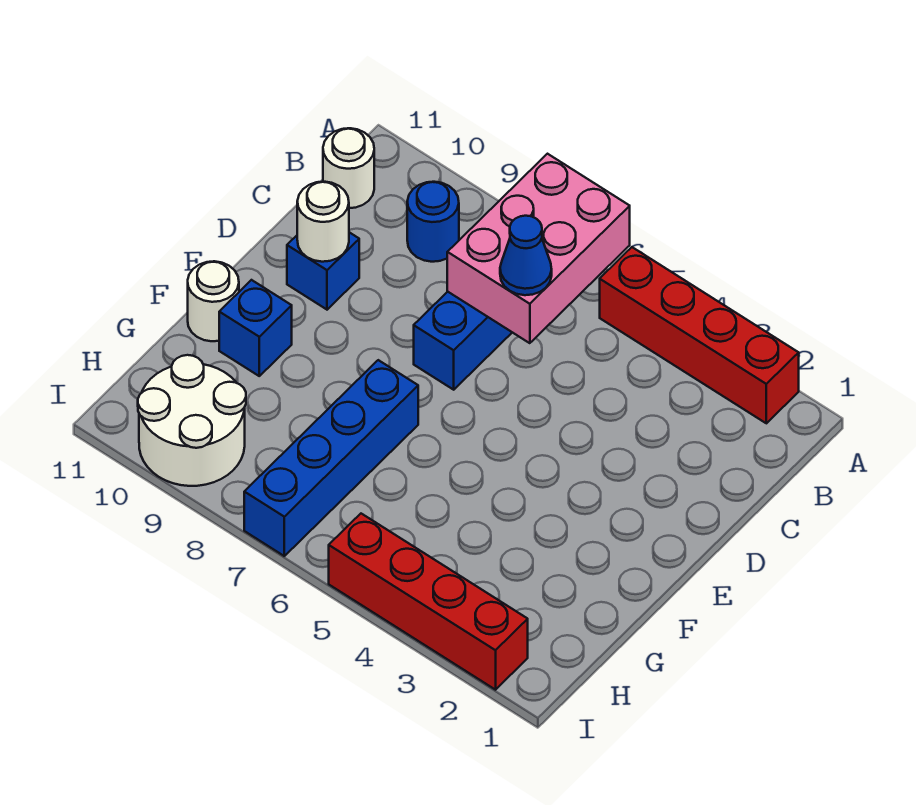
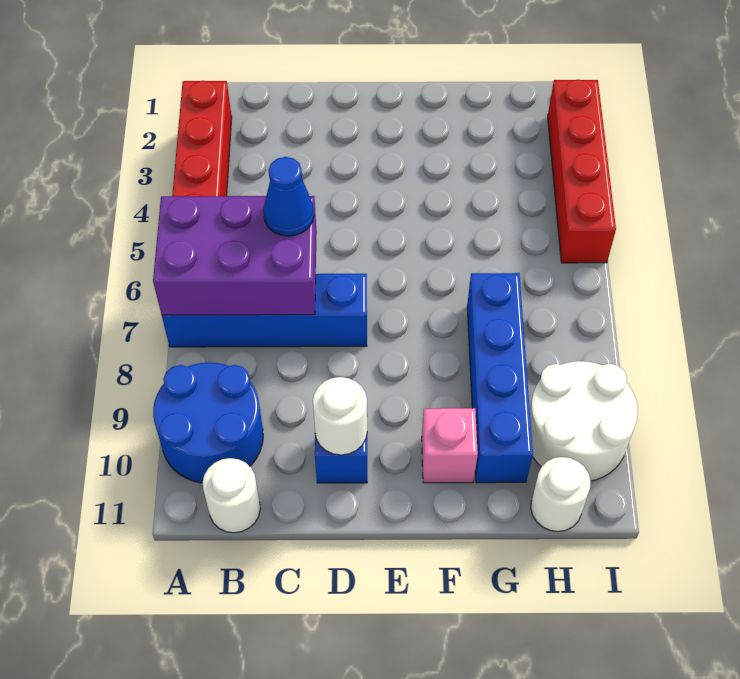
pink brick A6:C7 level 2 -> purple brick A6:C7 level 2
blue round brick B9 level 1 -> blue round brick A9:B10 level 1
blue brick F7:I7 level 1 -> blue brick G7:G10 level 1
blue brick F10 level 1 -> pink brick F10 level 1
white round brick F11 level 1 -> white round brick H11 level 1

